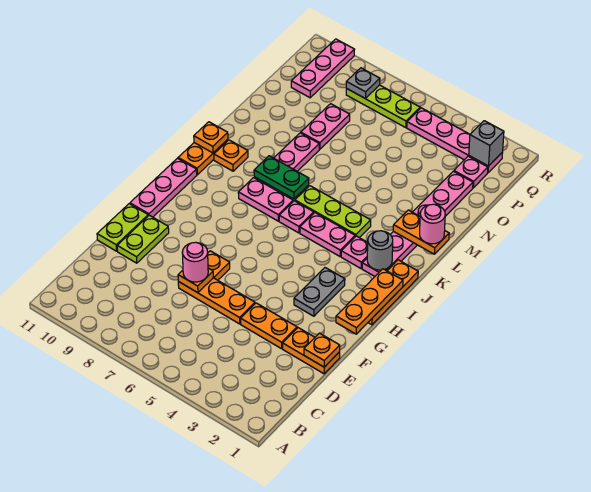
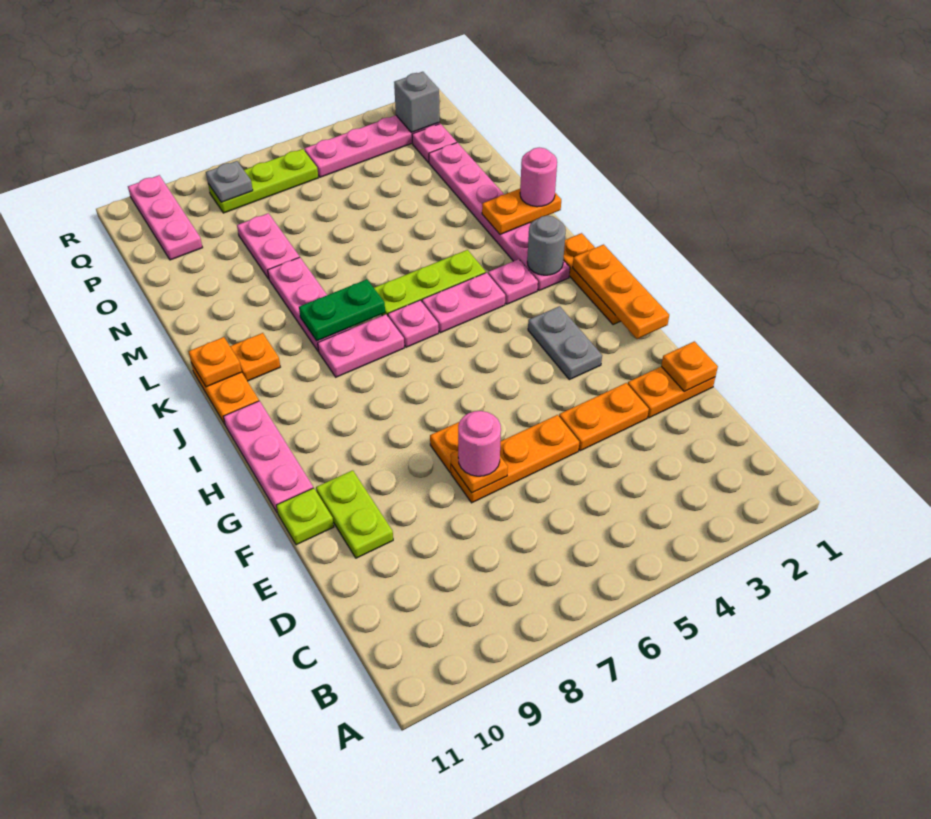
lime plate E11:F11 level 1 -> lime plate F11 level 1

